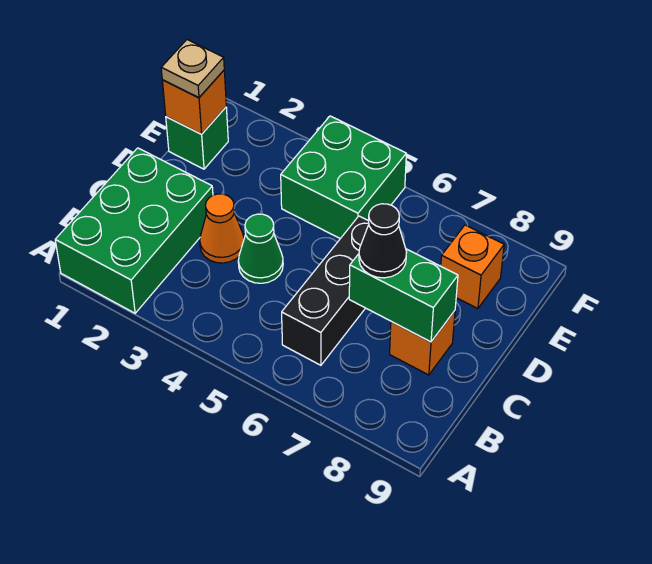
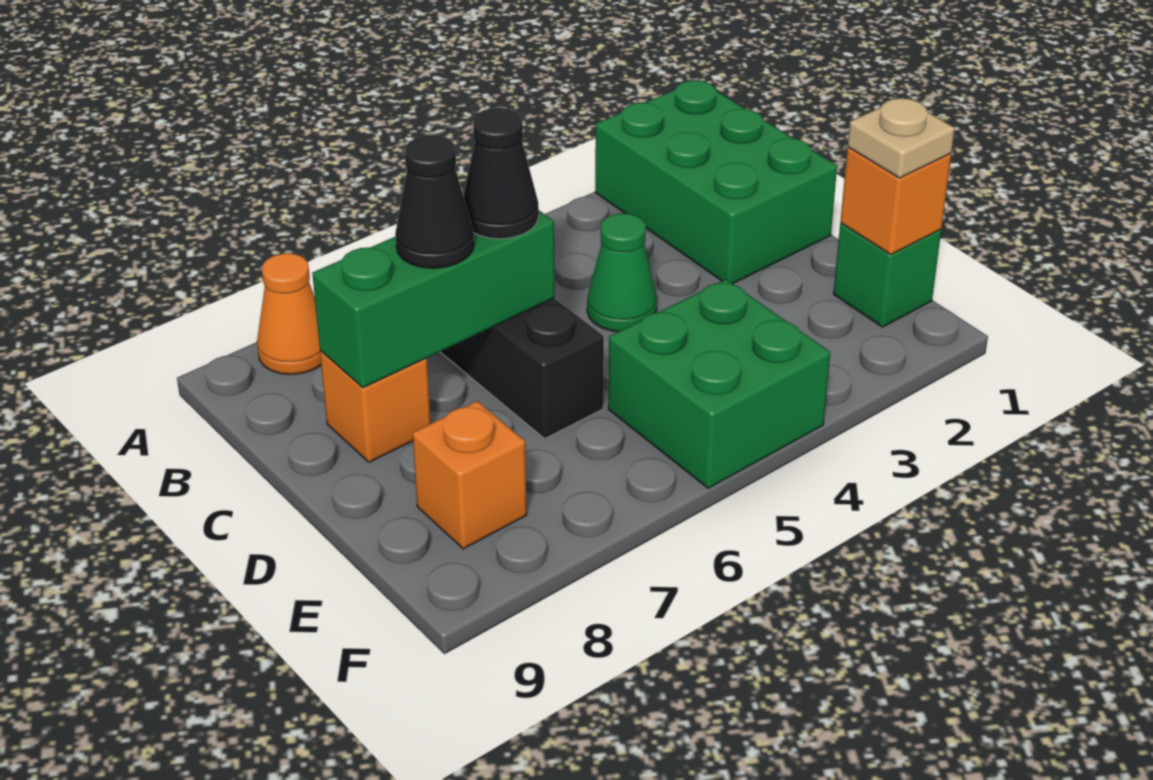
orange cone C3 level 1 -> orange cone A8 level 1
none -> black cone C6 level 3
green brick C7:C8 level 2 -> green brick C6:C8 level 2

